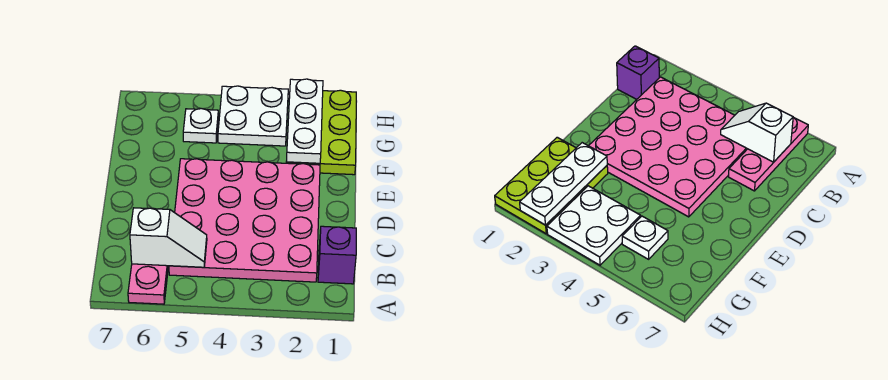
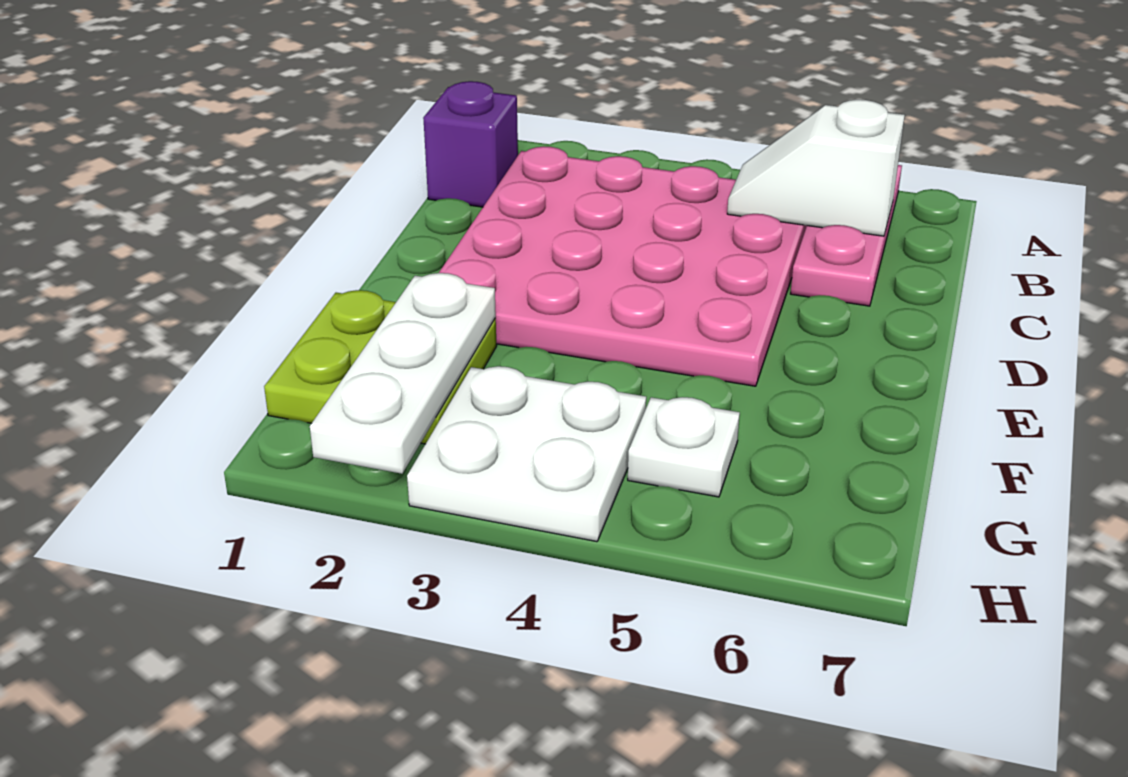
lime plate F1:H2 level 1 -> lime plate F1:G2 level 1

